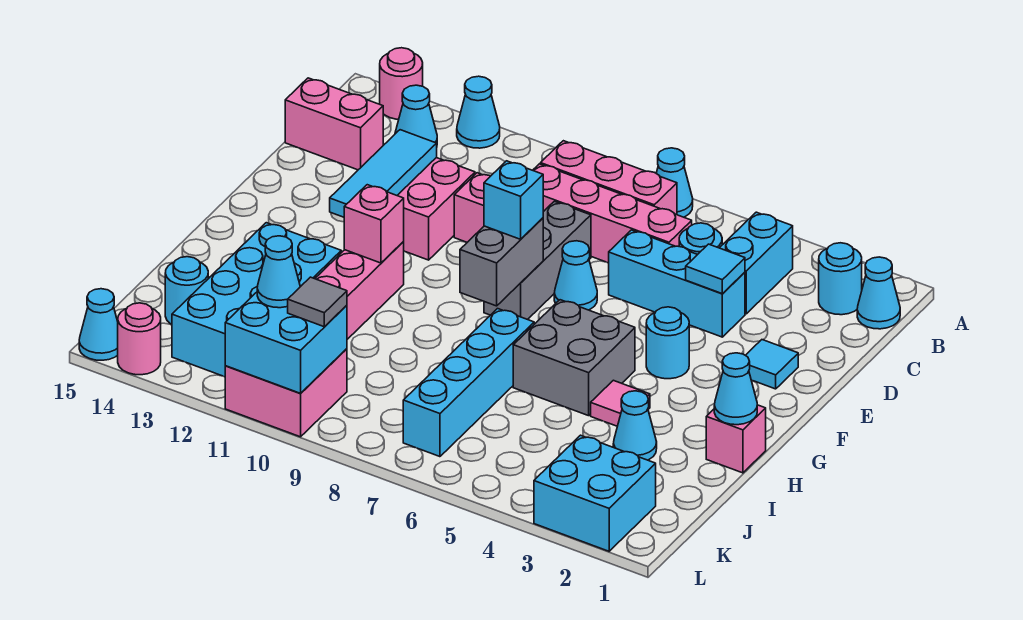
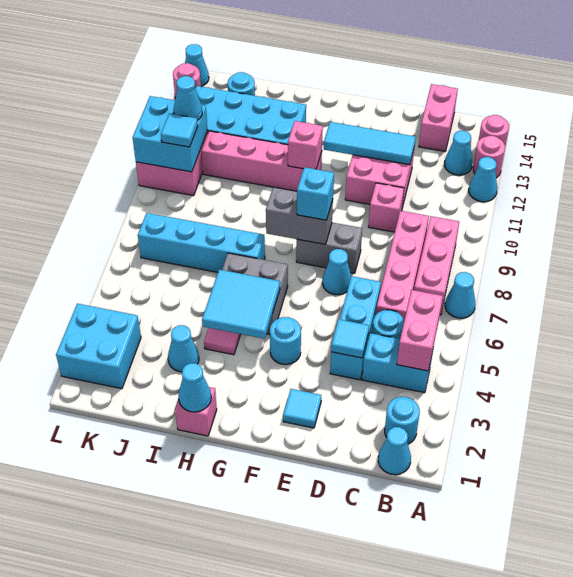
none -> pink round brick A13 level 1
none -> pink brick B4:B5 level 2
grey brick D8:F8 level 1 -> grey brick E8:F8 level 1
none -> cyan tile G4:H5 level 2
grey tile K10 level 3 -> cyan tile K10 level 3

